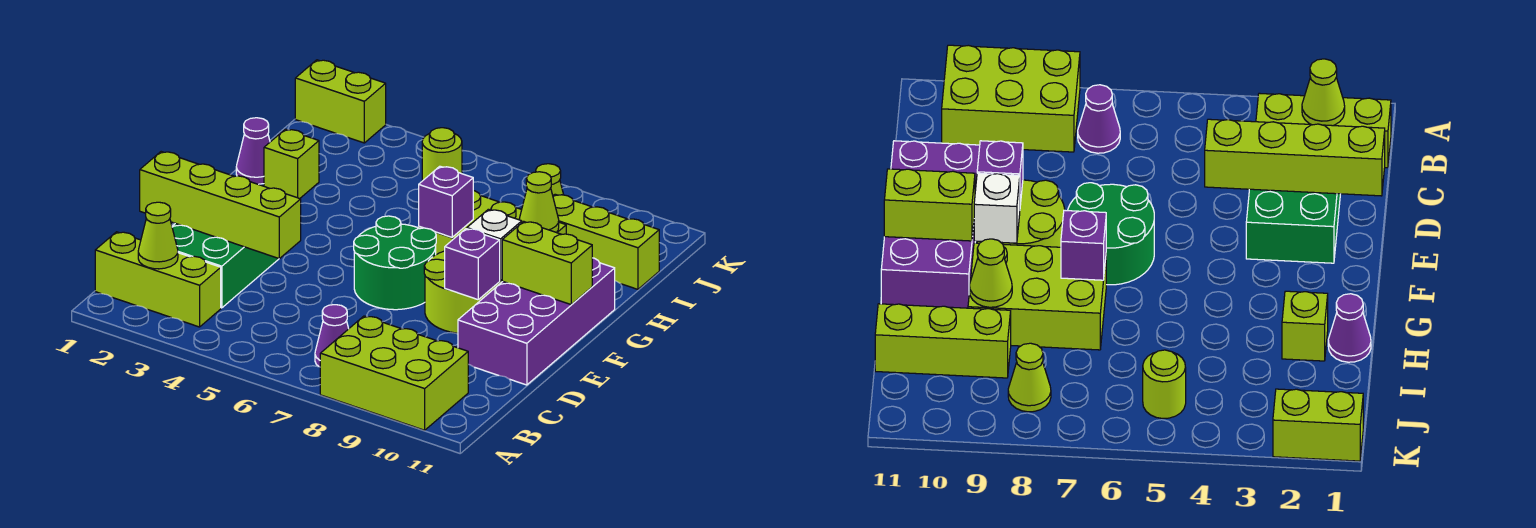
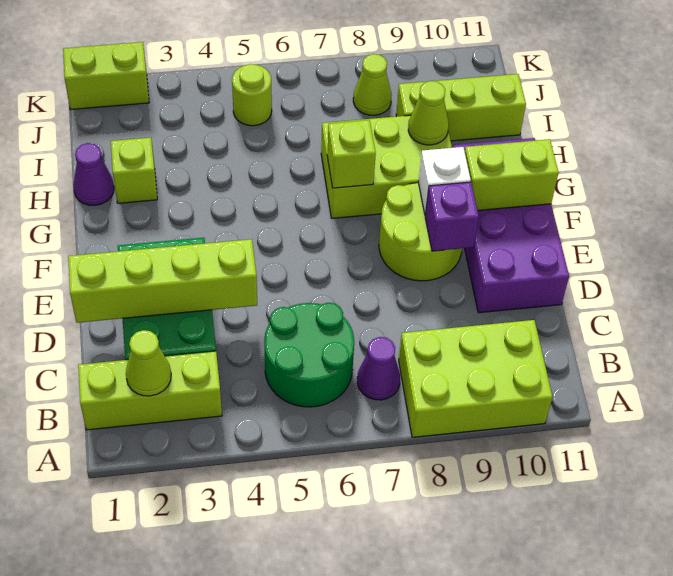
green round brick E6:F7 level 1 -> green round brick B5:C6 level 1
purple brick G7 level 2 -> lime brick G7 level 2

